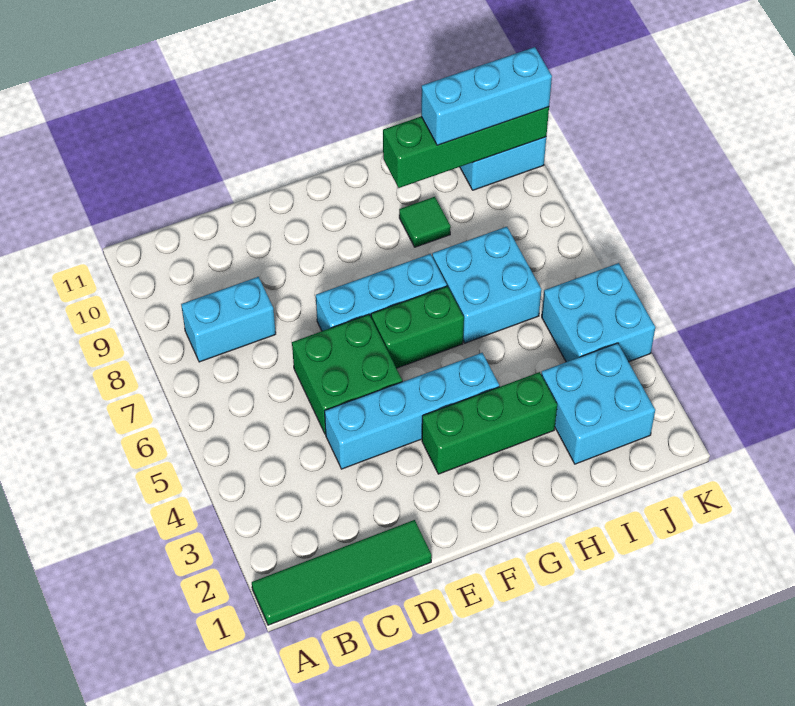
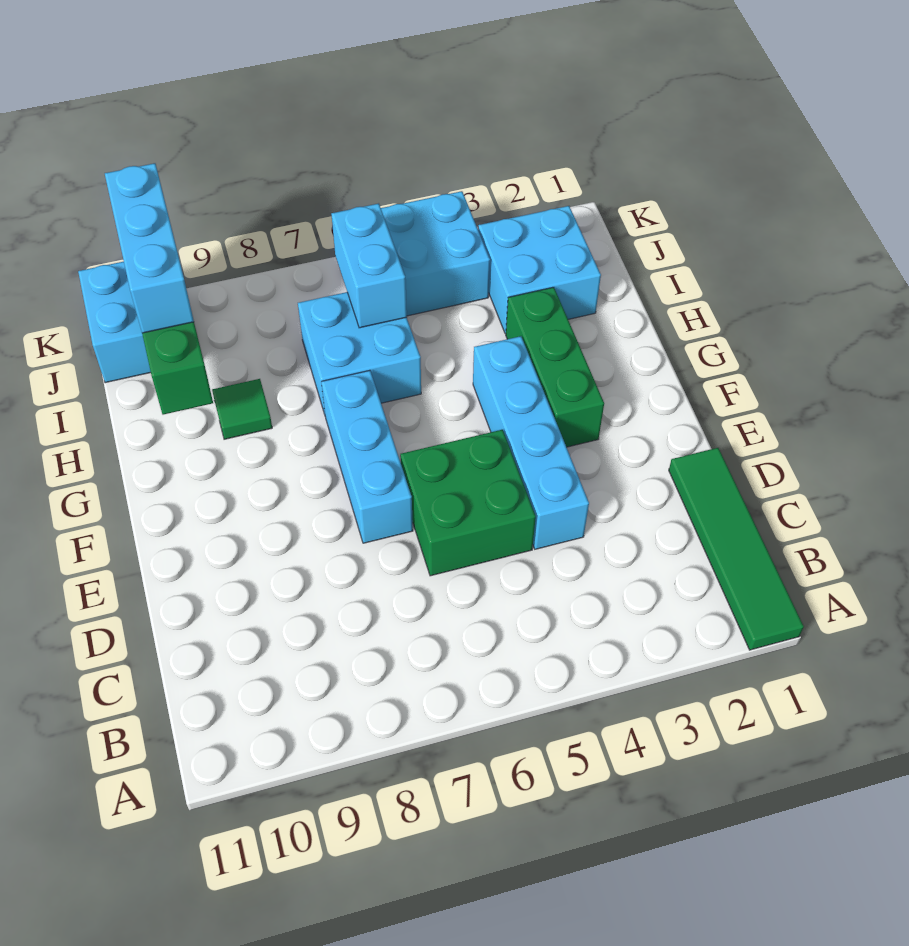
cyan brick B8:C8 level 1 -> cyan brick I6:J6 level 2
green brick F6:G6 level 1 -> none

